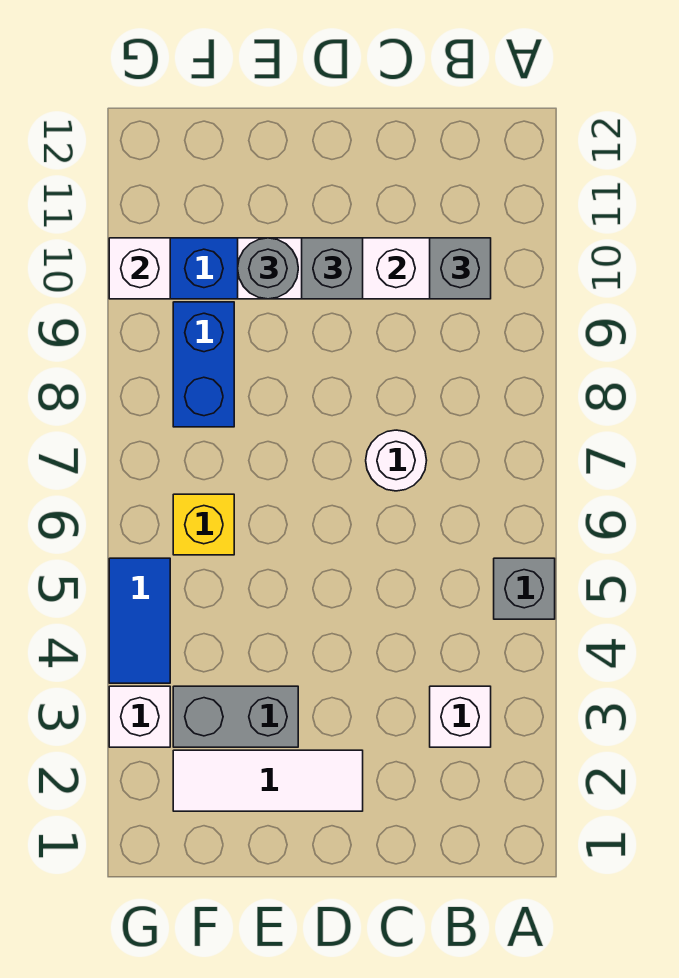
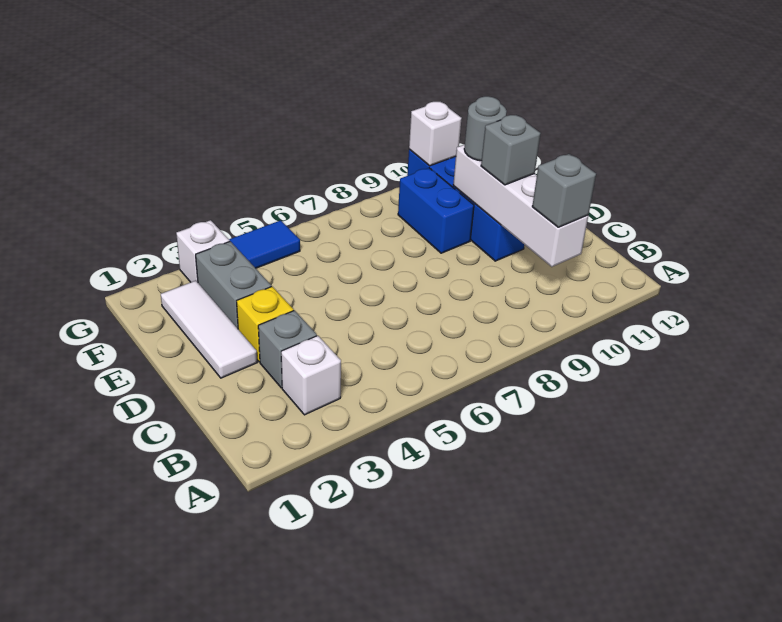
grey brick A5 level 1 -> grey brick C3 level 1
white round brick C7 level 1 -> none
yellow brick F6 level 1 -> yellow brick D3 level 1
blue brick F8:F9 level 1 -> blue brick E9:F9 level 1

